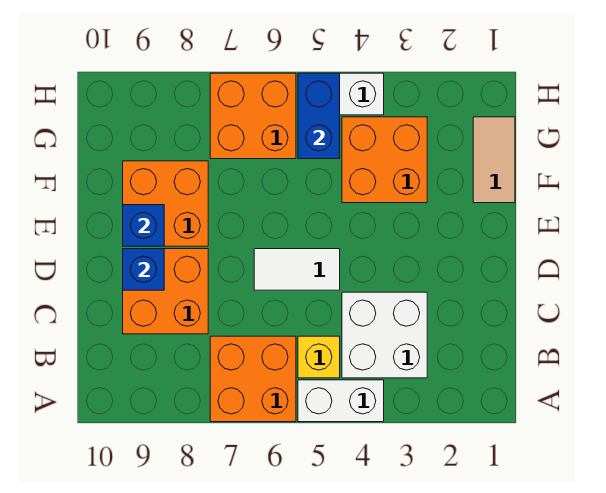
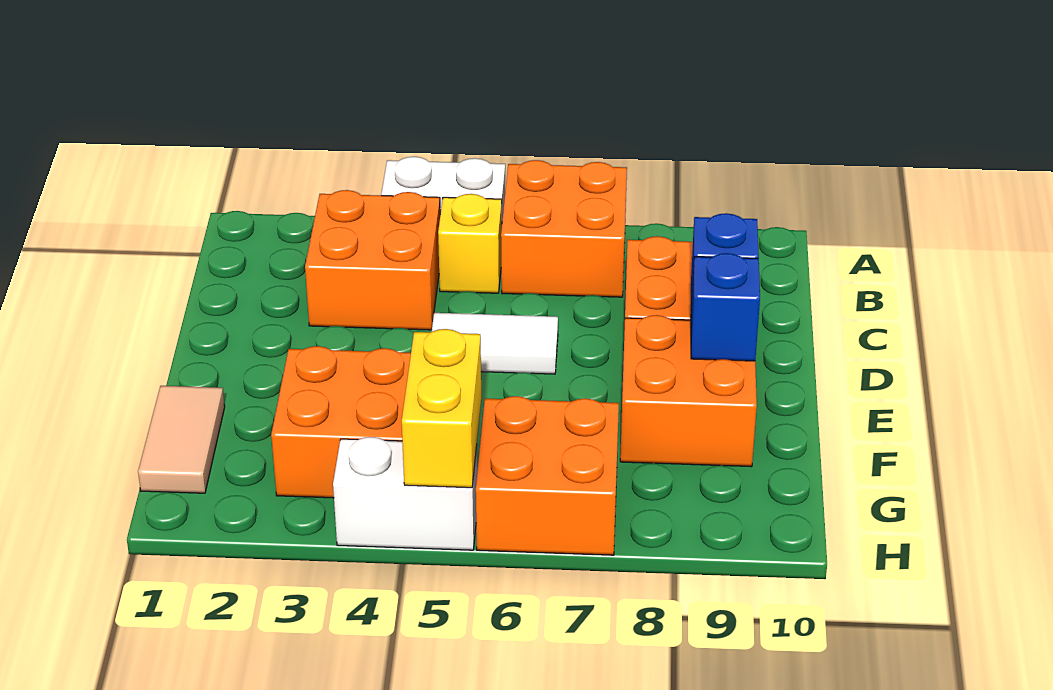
white brick B3:C4 level 1 -> orange brick B3:C4 level 1
blue brick G5:H5 level 2 -> yellow brick G5:H5 level 2

